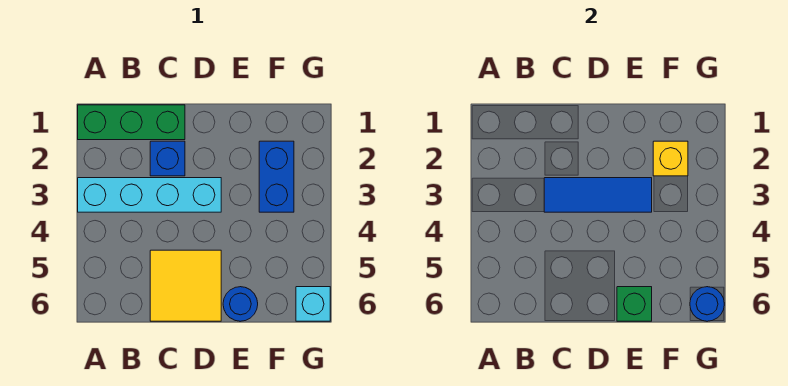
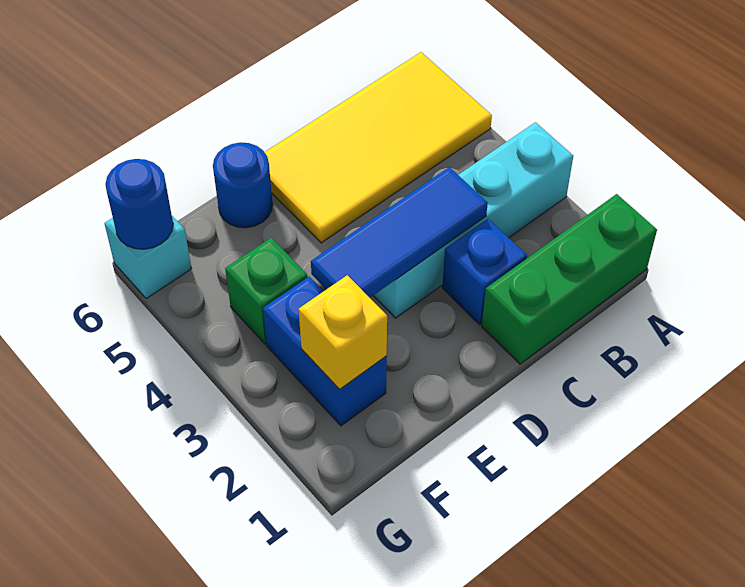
yellow tile C5:D6 level 1 -> yellow tile A5:D6 level 1
green brick E6 level 2 -> green brick F4 level 1

